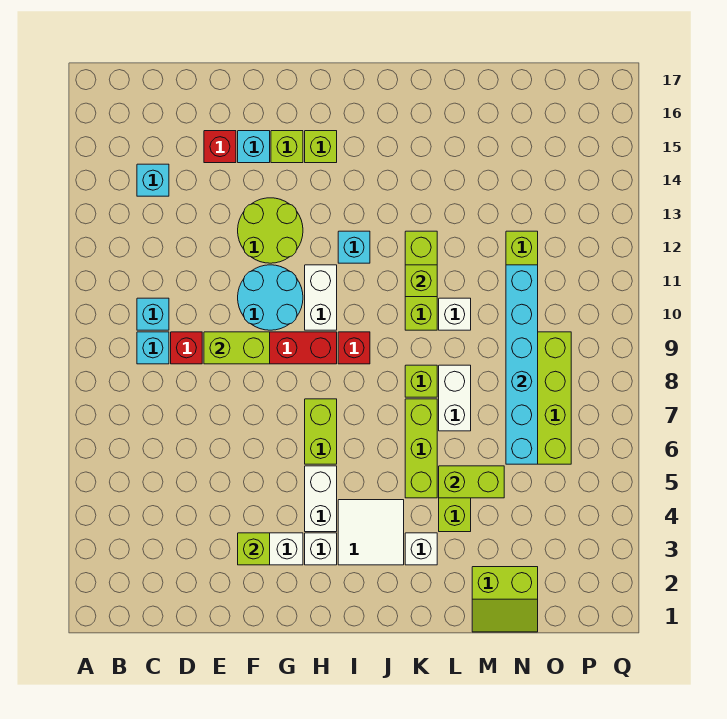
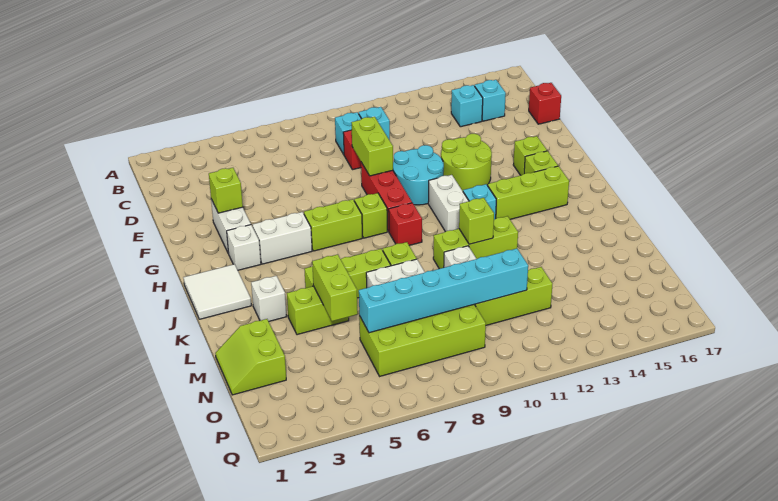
red brick E15 level 1 -> red brick D17 level 1
cyan brick F15 level 1 -> cyan brick C15 level 1
none -> lime brick H8 level 1
white brick H10:H11 level 1 -> white brick H11:I11 level 1
white tile I3:J4 level 1 -> white tile I1:J2 level 1
none -> lime brick I13:I15 level 1

